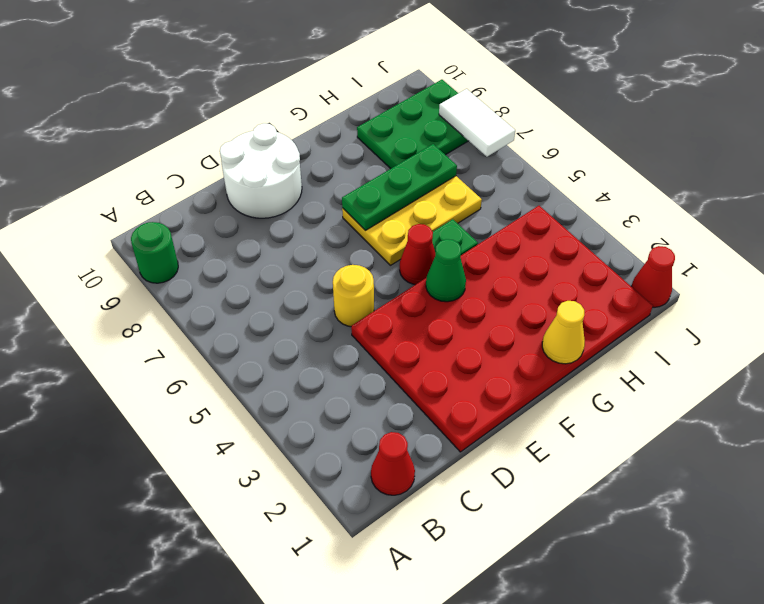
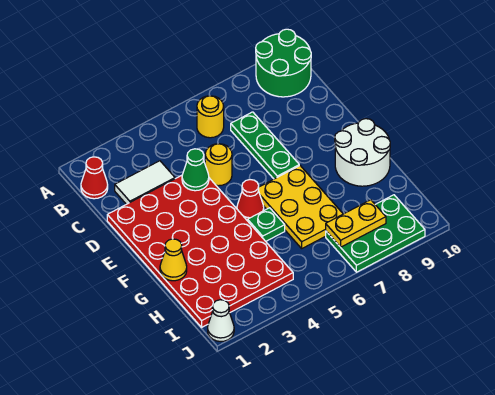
green round brick A9 level 1 -> green round brick A9:B10 level 1
none -> yellow round brick B6 level 1
white round brick D9:E10 level 1 -> white round brick F9:G10 level 1
green cone F4 level 2 -> green cone D4 level 2
green plate F7:H7 level 2 -> green plate C7:E7 level 1
green plate H8:J9 level 1 -> green plate I7:J9 level 1
none -> yellow plate I7:I8 level 2
red cone J1 level 1 -> white cone J1 level 1
white tile J7:J8 level 2 -> white tile C2:C3 level 1

